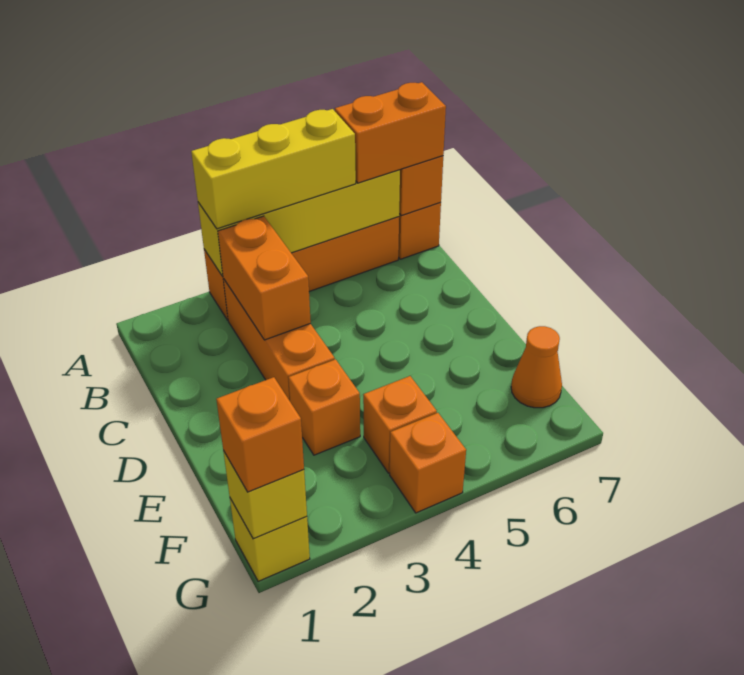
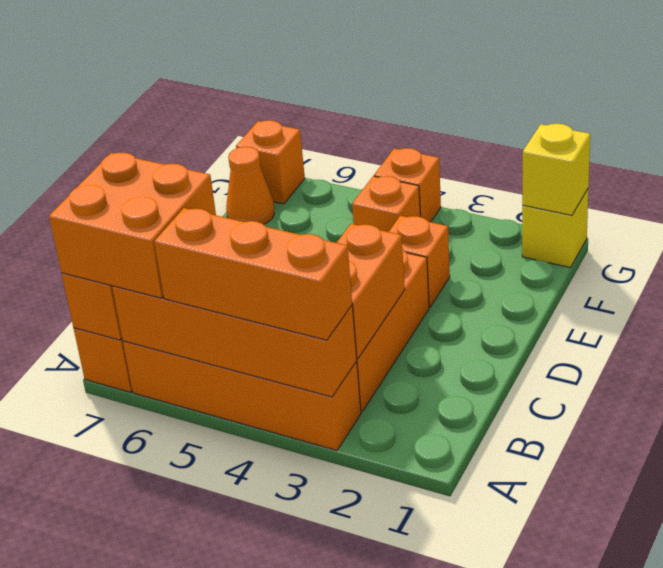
yellow brick A3:A6 level 2 -> orange brick A3:A6 level 2
yellow brick A3:A5 level 3 -> orange brick A3:A5 level 3
orange brick A6:A7 level 3 -> orange brick A6:B7 level 3
orange brick G1 level 3 -> orange brick G7 level 1

